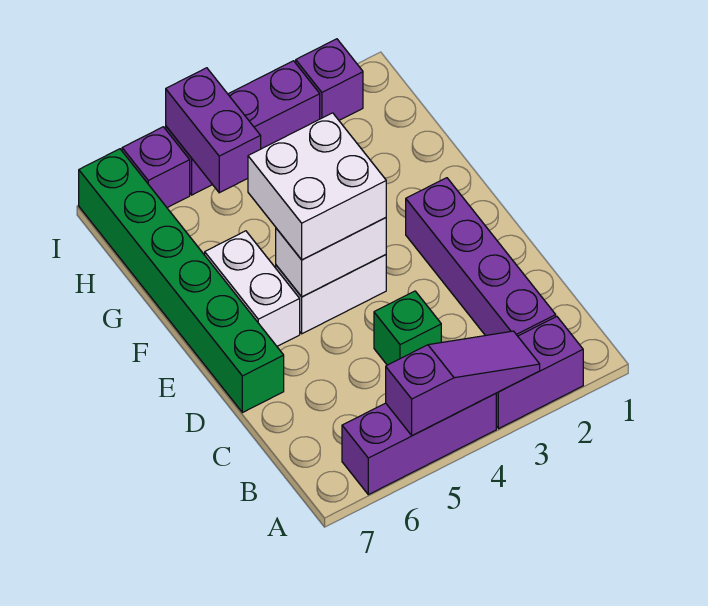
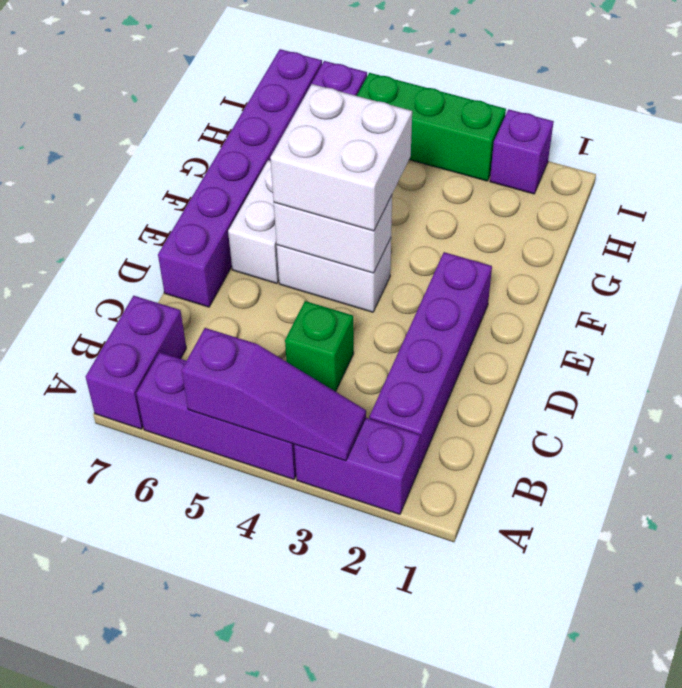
green brick D7:I7 level 1 -> purple brick D7:I7 level 1
purple brick H5:I5 level 2 -> purple brick A7:B7 level 1
purple brick I3:I5 level 1 -> green brick I3:I5 level 1

